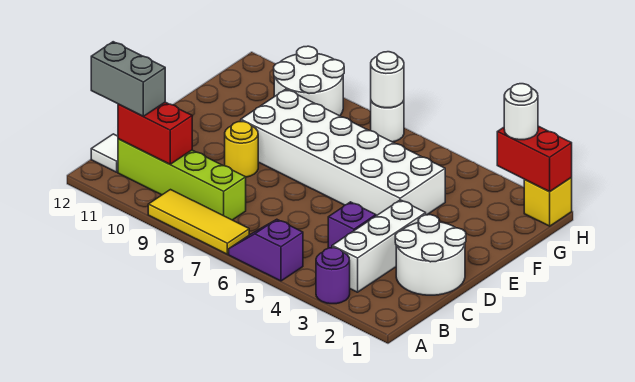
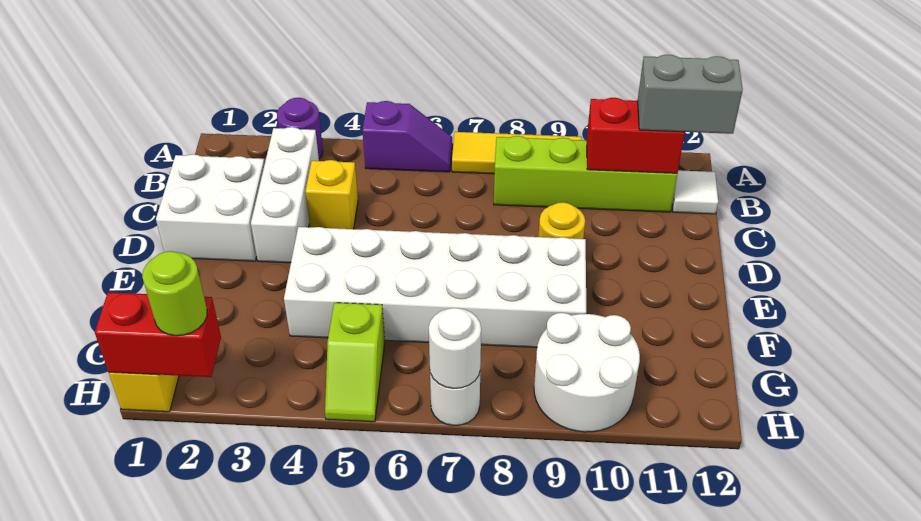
white round brick C1:D2 level 1 -> white brick C1:D2 level 1
purple brick C4 level 1 -> yellow brick C4 level 1
none -> lime slope G5:H5 level 1 top G
white round brick H2 level 3 -> lime round brick H2 level 3

